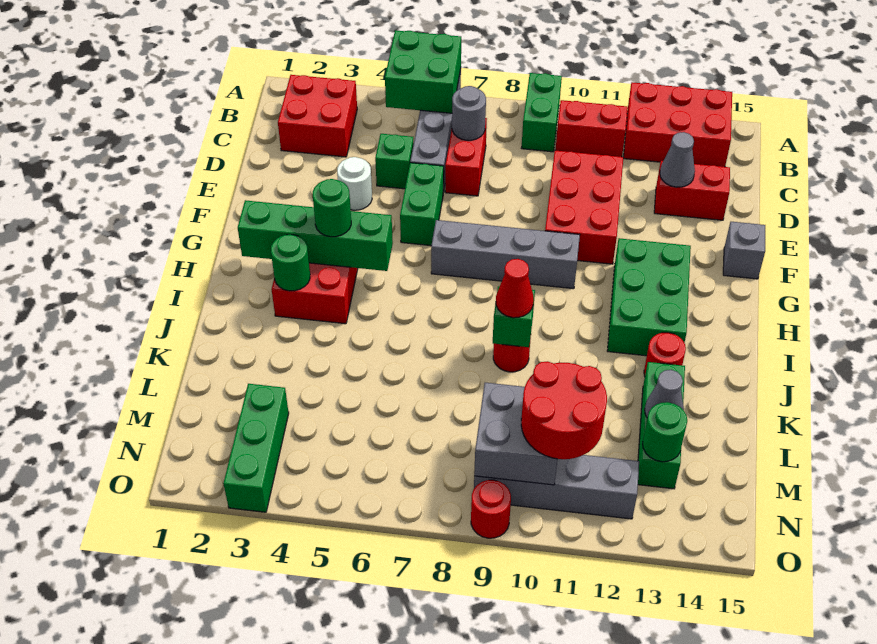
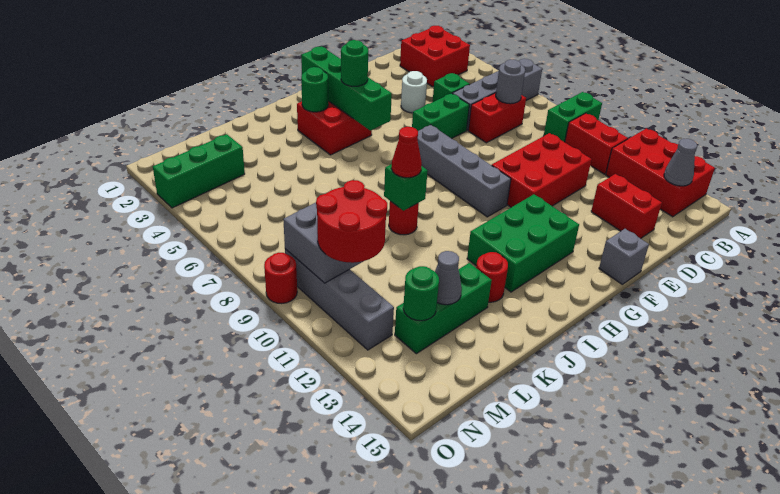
green brick A5:B6 level 2 -> none
grey cone D13 level 2 -> grey cone B14 level 2

